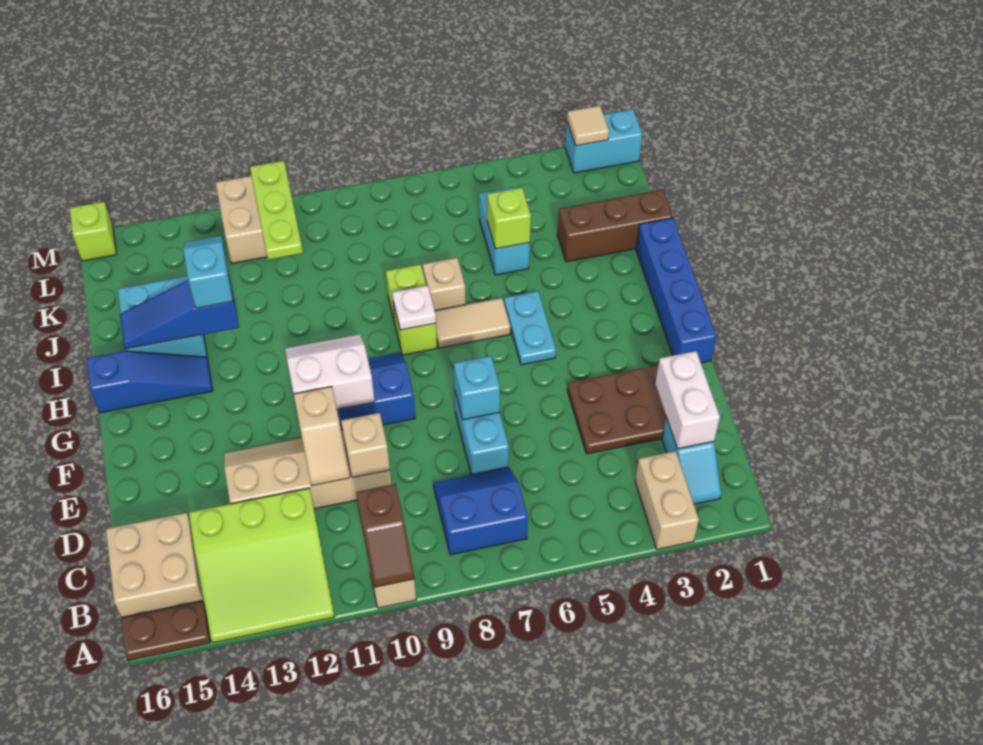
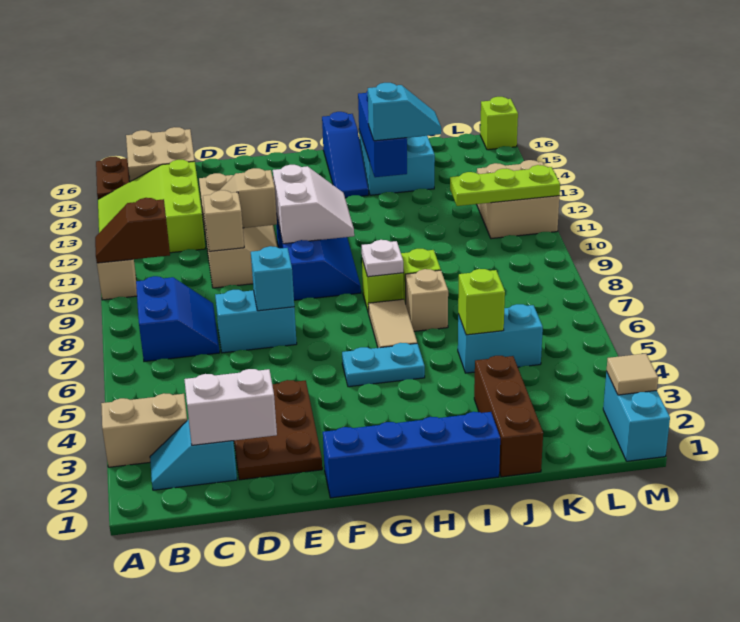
blue slope I13:I15 level 2 top 13 -> blue brick I13:I15 level 2

